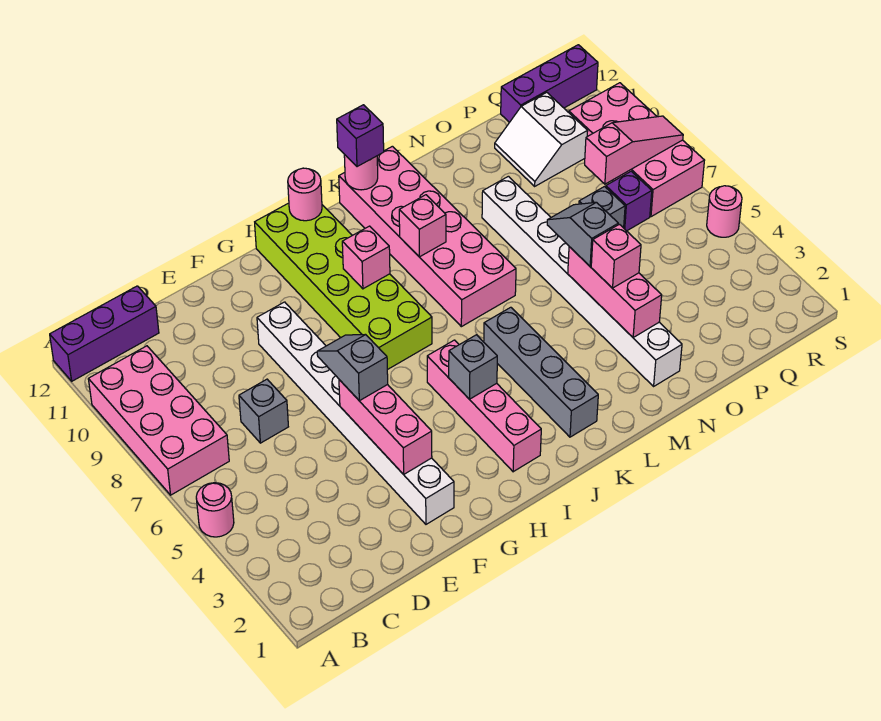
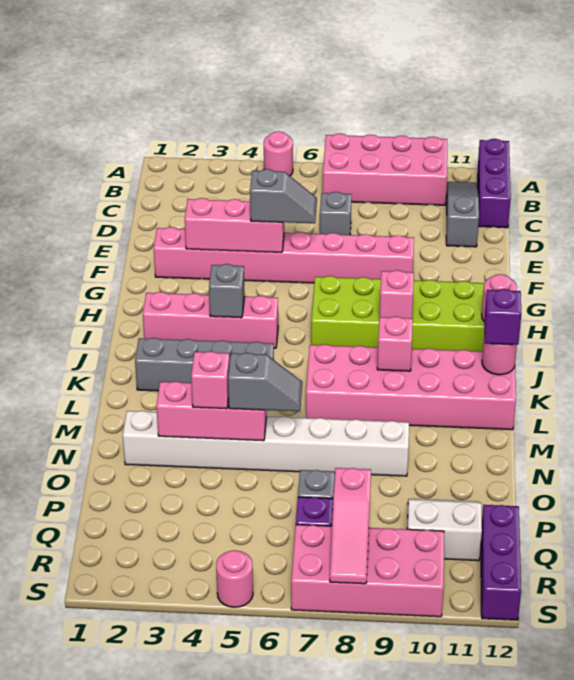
none -> grey slope B11:D11 level 1 top D
white brick F2:F9 level 1 -> pink brick F2:F9 level 1

